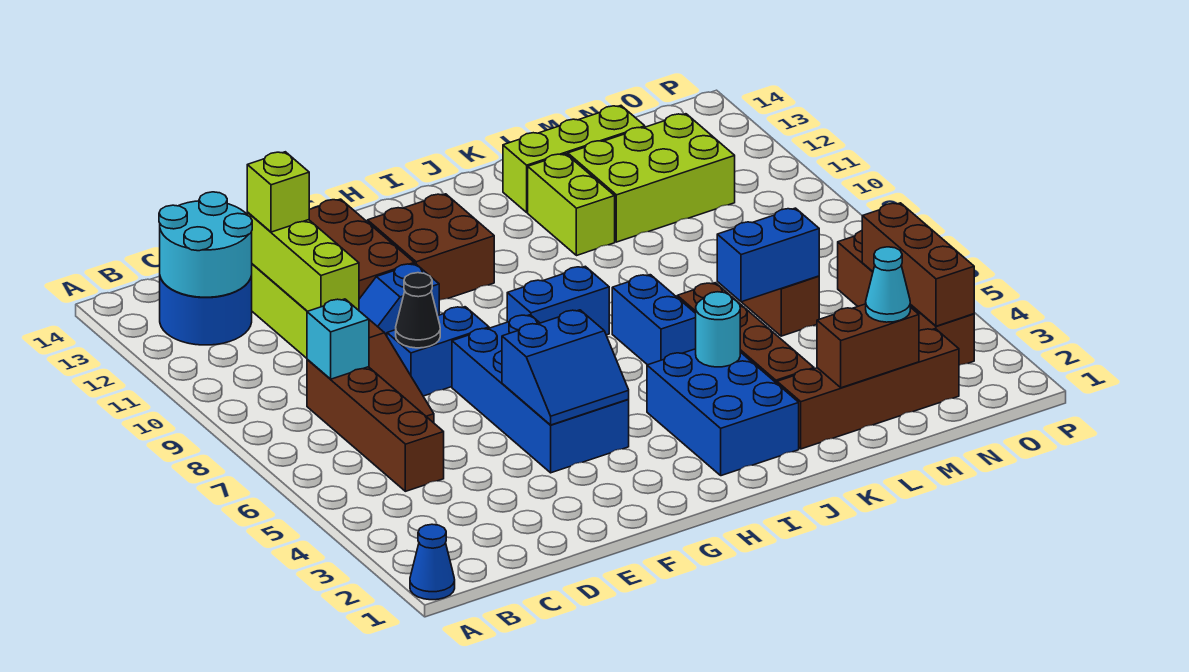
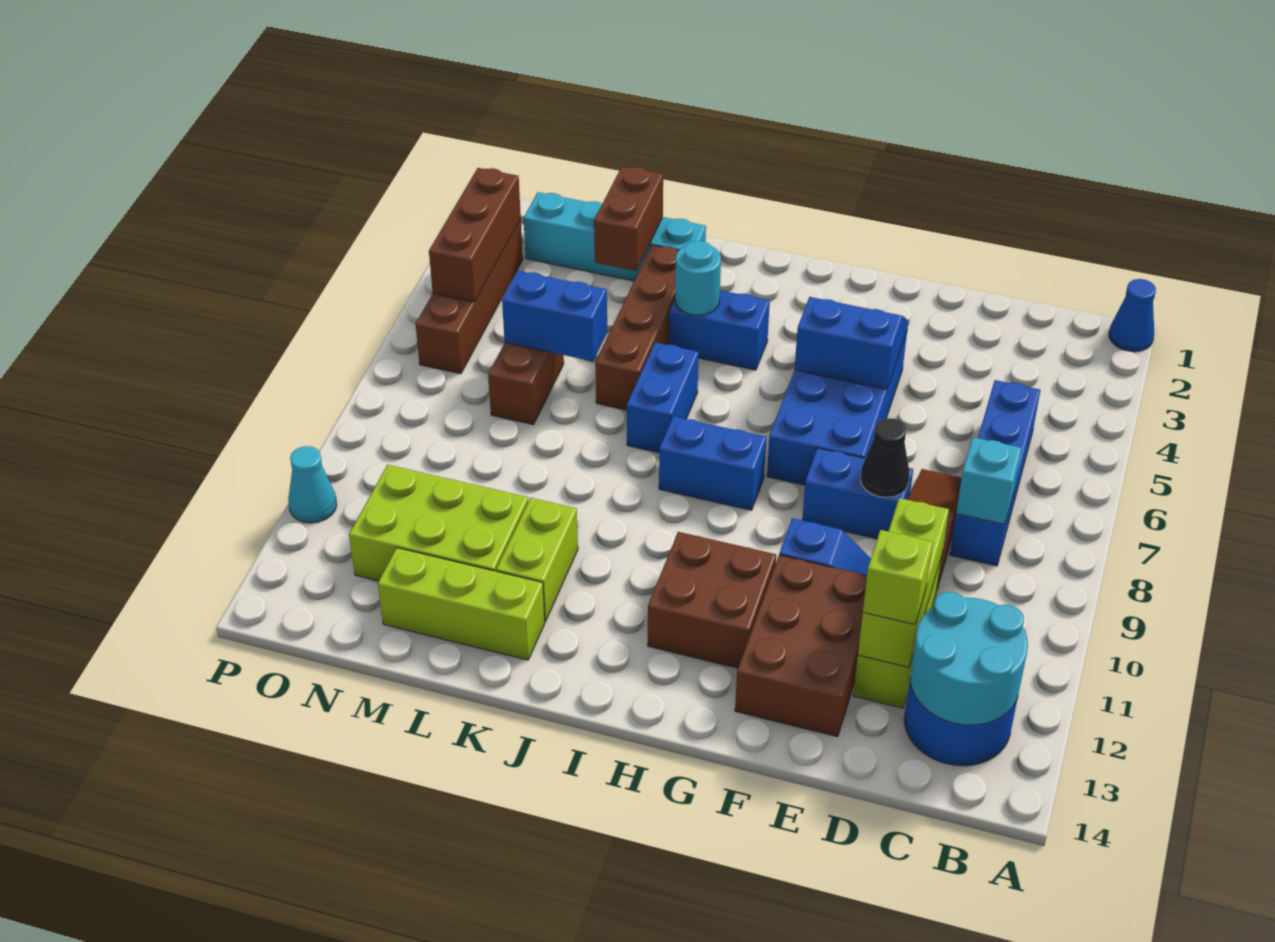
brown brick C5:C8 level 1 -> blue brick C5:C8 level 1
blue brick I2:J4 level 1 -> blue brick I4:J4 level 1
brown brick K2:N2 level 1 -> cyan brick K2:N2 level 1
brown brick L2:M2 level 2 -> brown brick L2:L3 level 2
cyan cone M2 level 3 -> cyan cone P11 level 1

